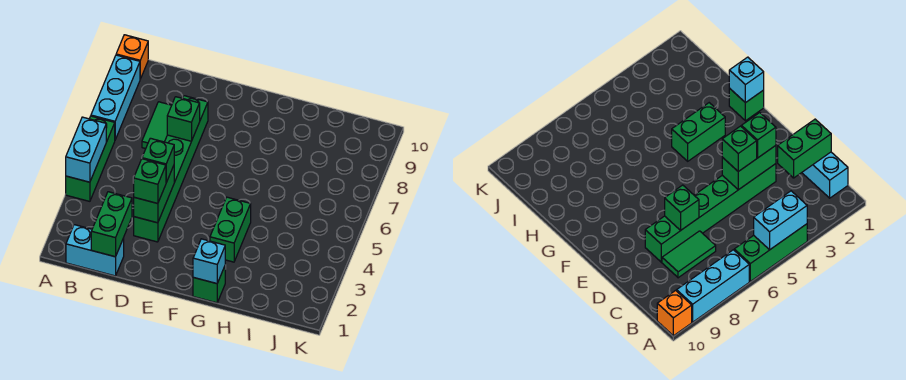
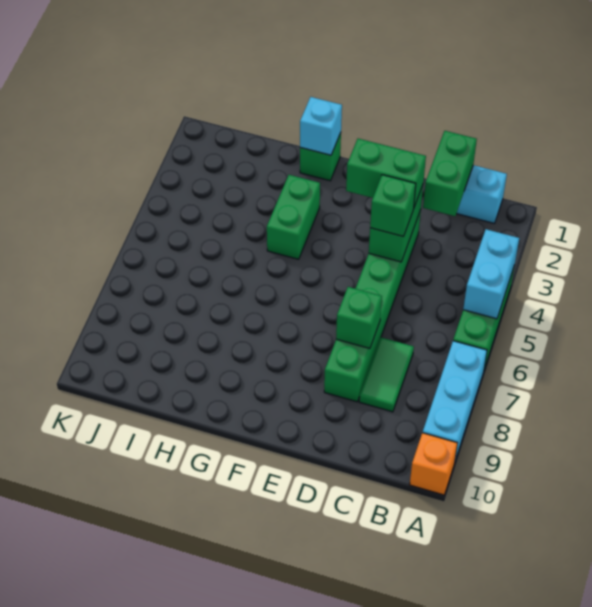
green brick D3 level 3 -> green brick D3:E3 level 3

